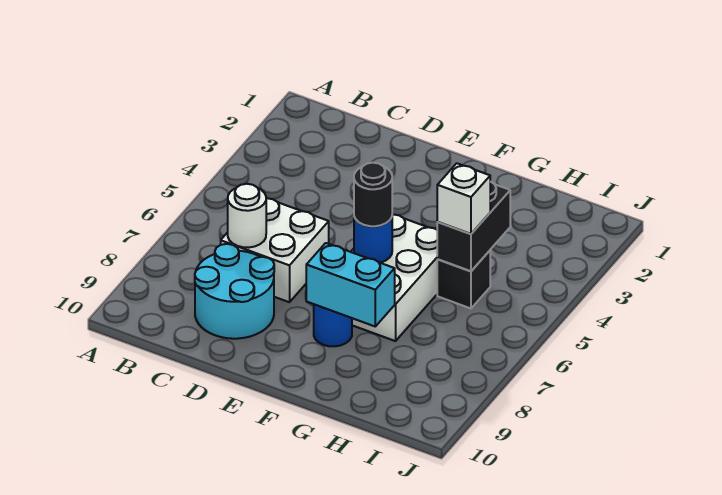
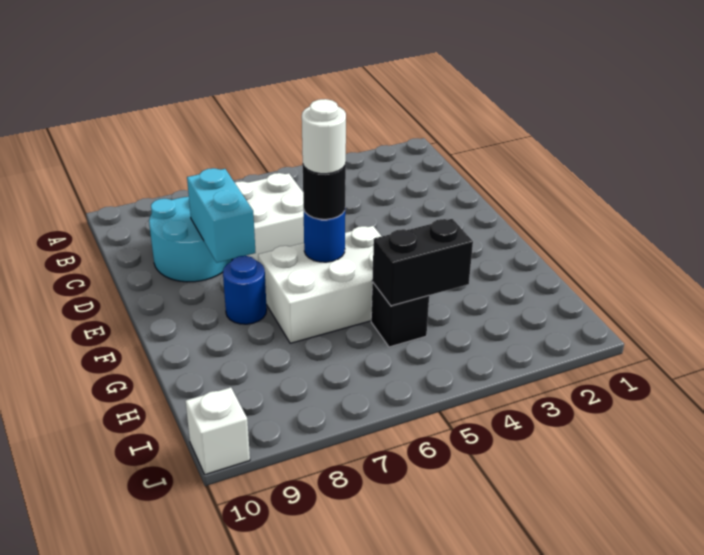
white round brick C7 level 2 -> white round brick F6 level 4
cyan brick F8:G8 level 2 -> cyan brick D8:E8 level 2
white brick H5 level 3 -> white brick J10 level 1

